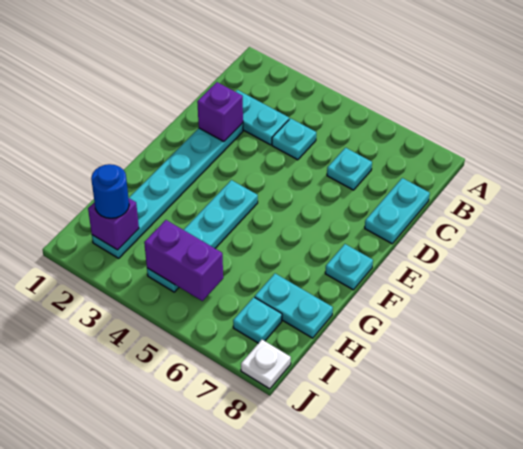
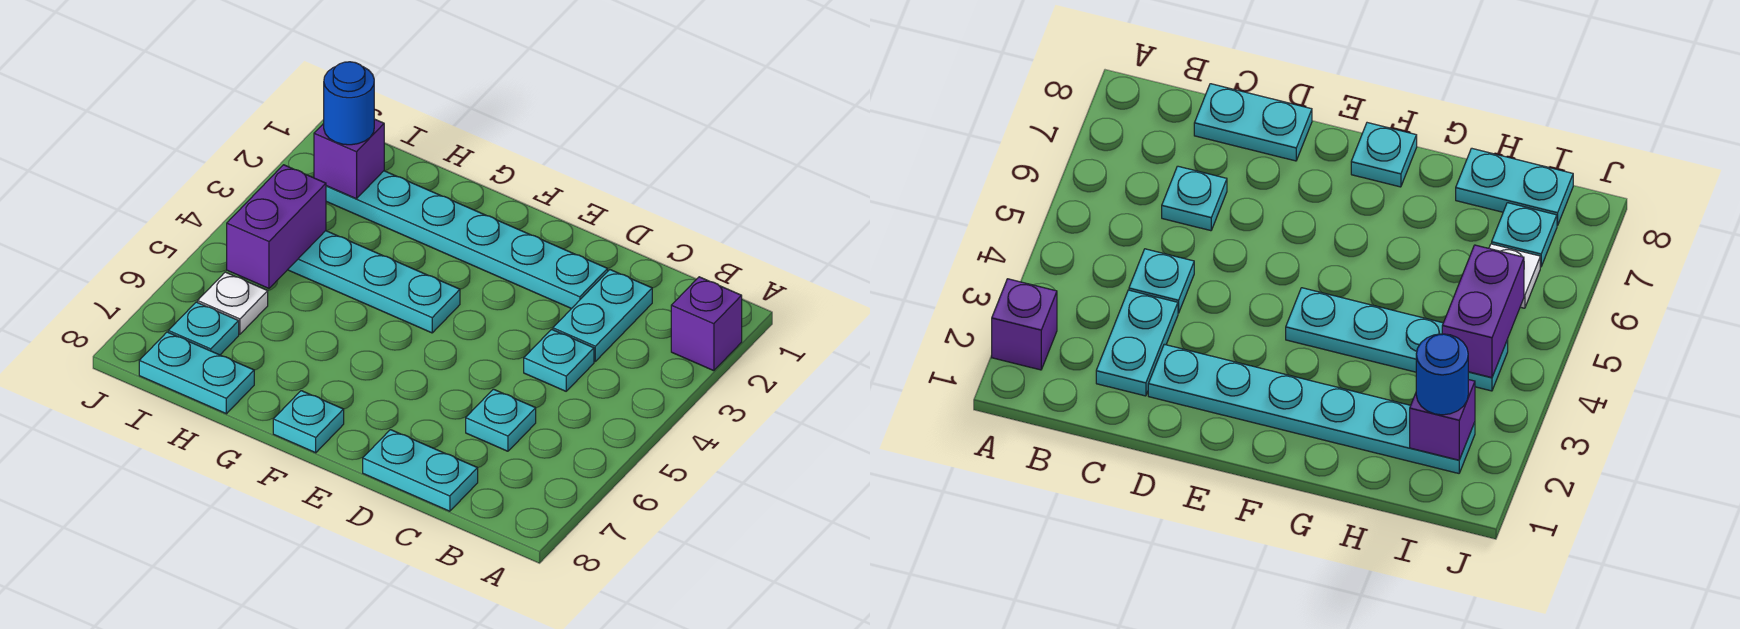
purple brick D2 level 2 -> purple brick A2 level 1
cyan plate H7:H8 level 1 -> cyan plate H8:I8 level 1
white plate J8 level 1 -> white plate I6 level 1

